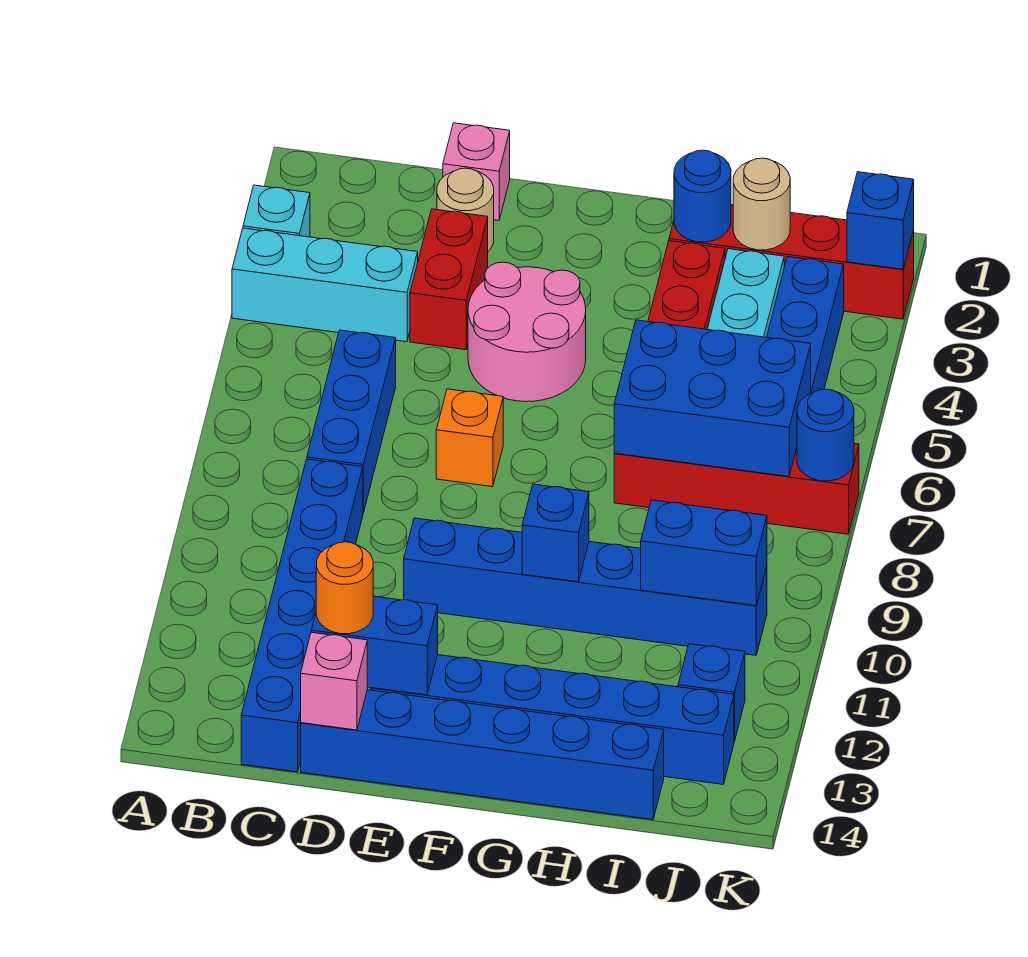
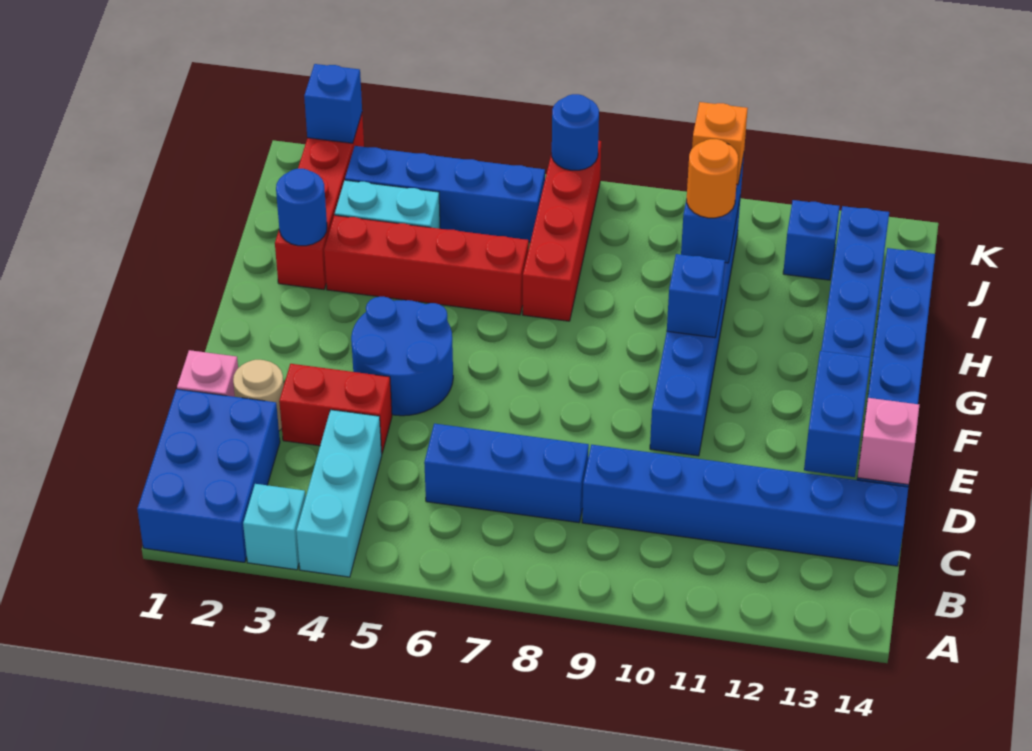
orange round brick D13 level 3 -> orange round brick I10 level 3
pink round brick E4:F5 level 1 -> blue round brick E4:F5 level 1
orange brick E7 level 1 -> orange brick J10 level 3
blue brick H6:J7 level 2 -> blue brick A1:C2 level 1
tan round brick I2 level 2 -> none

